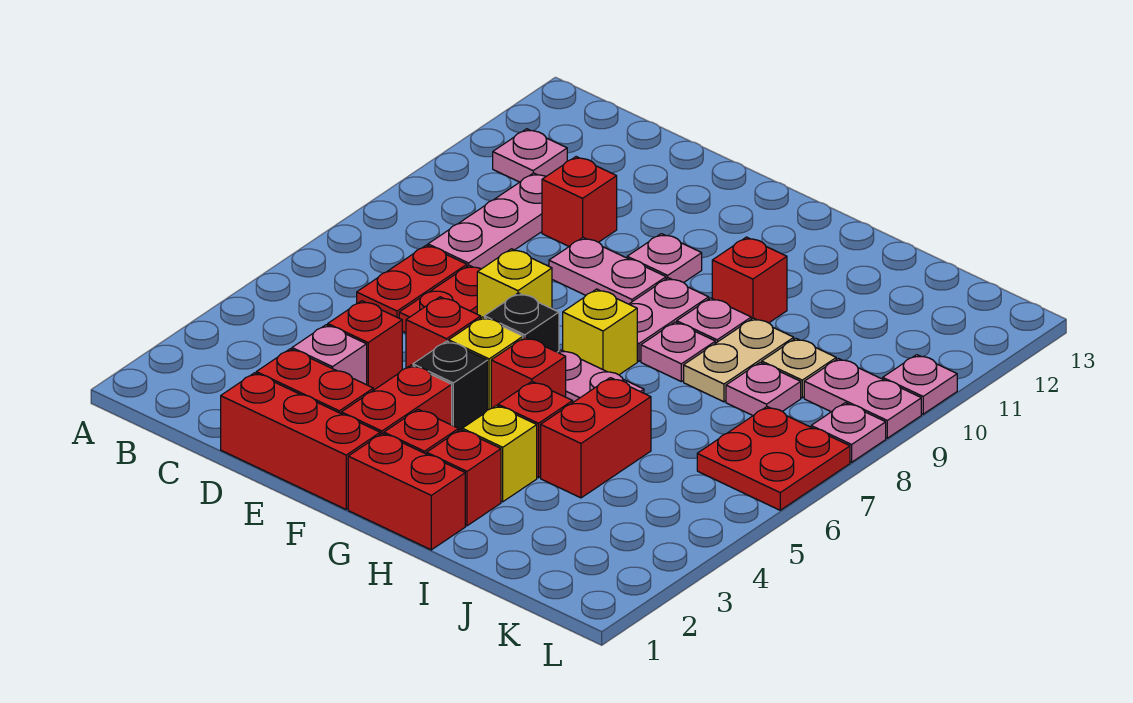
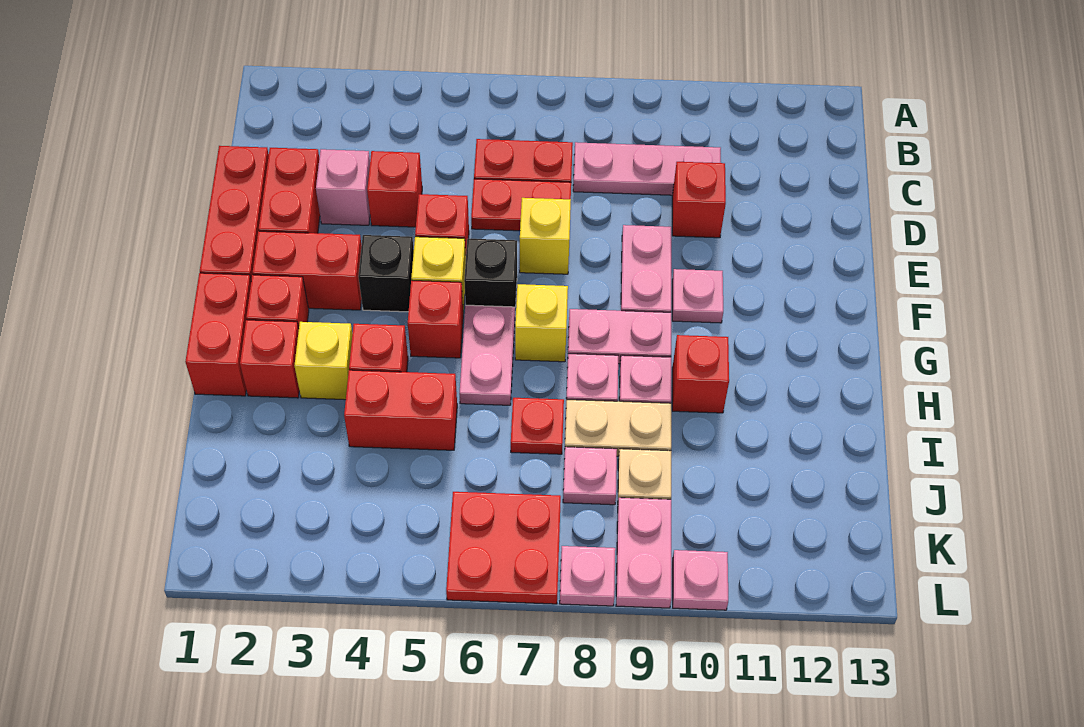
pink plate B11 level 1 -> none
none -> red plate I7 level 1

